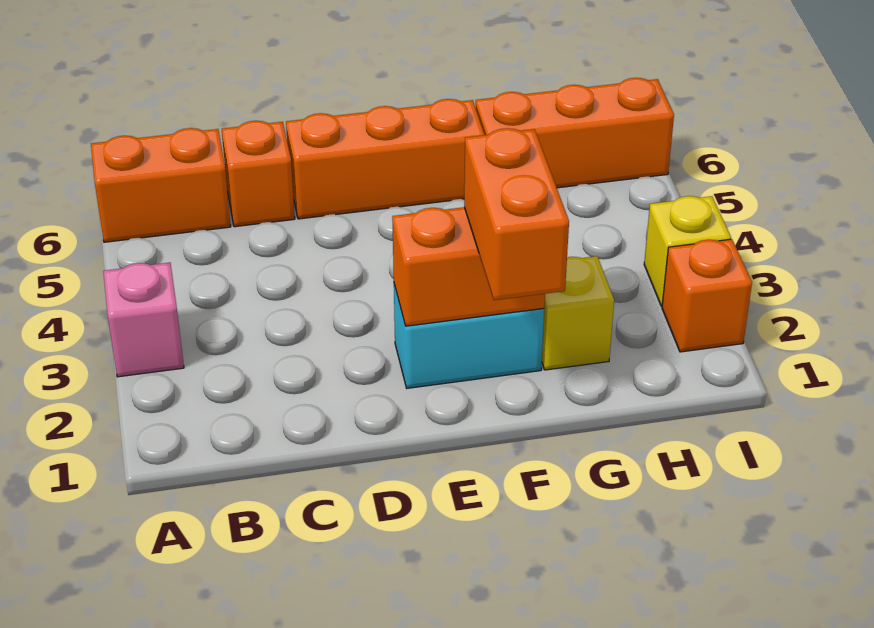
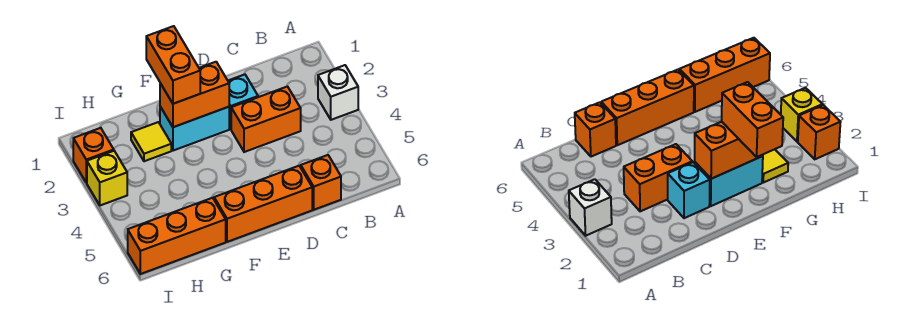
pink brick A3 level 1 -> white brick A3 level 1
orange brick A6:B6 level 1 -> orange brick C3:D3 level 1
none -> cyan brick D2 level 1
yellow brick G2 level 1 -> yellow tile G2 level 1

